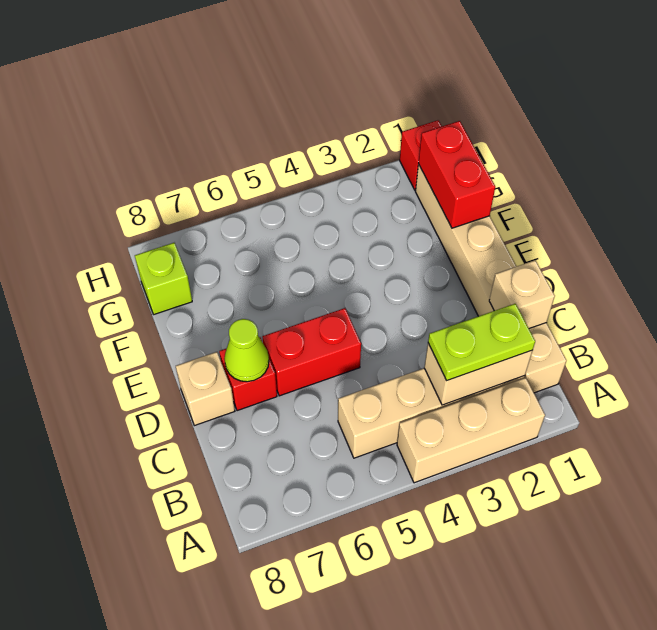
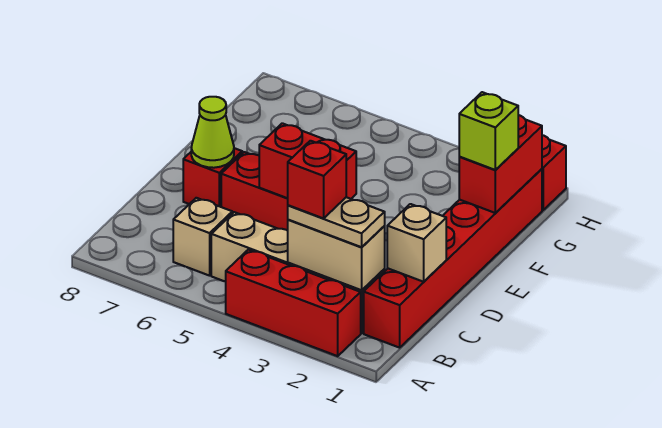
tan brick A2:A4 level 1 -> red brick A2:A4 level 1
tan brick B1:G1 level 1 -> red brick B1:G1 level 1
lime plate B2:B3 level 3 -> tan plate B2:B3 level 3
none -> red brick B3 level 4
none -> red brick D4:D5 level 2
tan brick D8 level 1 -> tan brick B6 level 1
lime brick G8 level 1 -> lime brick F1 level 3

